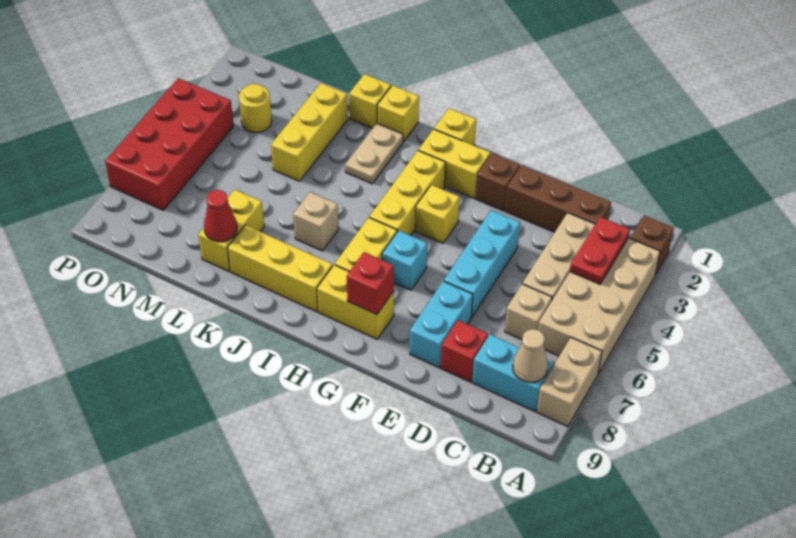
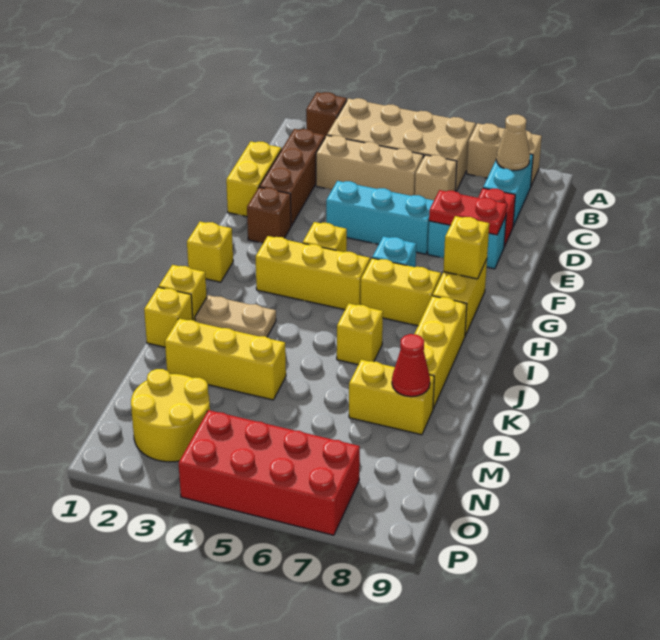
red plate B3:B4 level 2 -> red plate E7:E8 level 2
yellow brick G2:H2 level 1 -> yellow brick D1:E1 level 1
red brick G8 level 2 -> yellow brick G8 level 2
tan brick J6 level 1 -> yellow brick J6 level 1
yellow round brick N3 level 1 -> yellow round brick N2:O3 level 1

